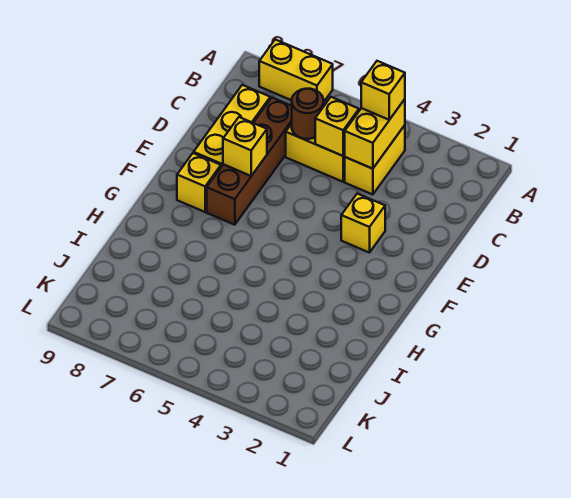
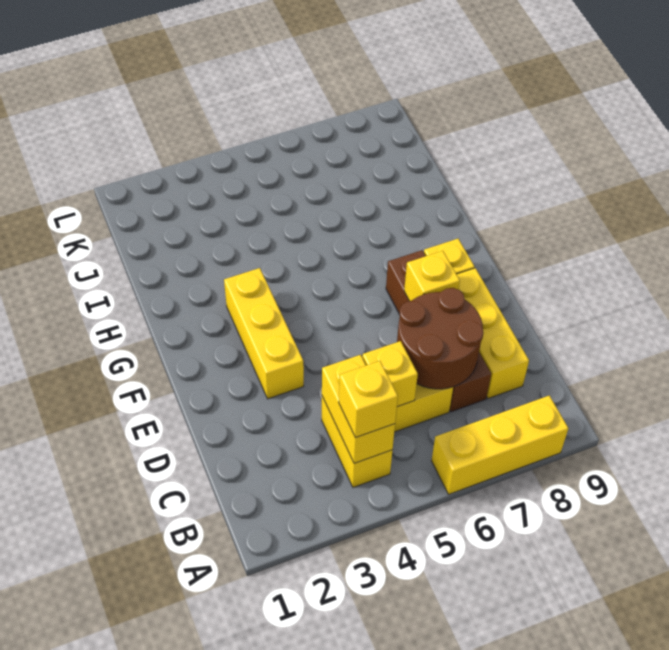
yellow brick A7:A8 level 1 -> yellow brick A6:A8 level 1
brown round brick C6 level 2 -> brown round brick C6:D7 level 2
yellow brick E3 level 1 -> yellow brick E3:G3 level 1

